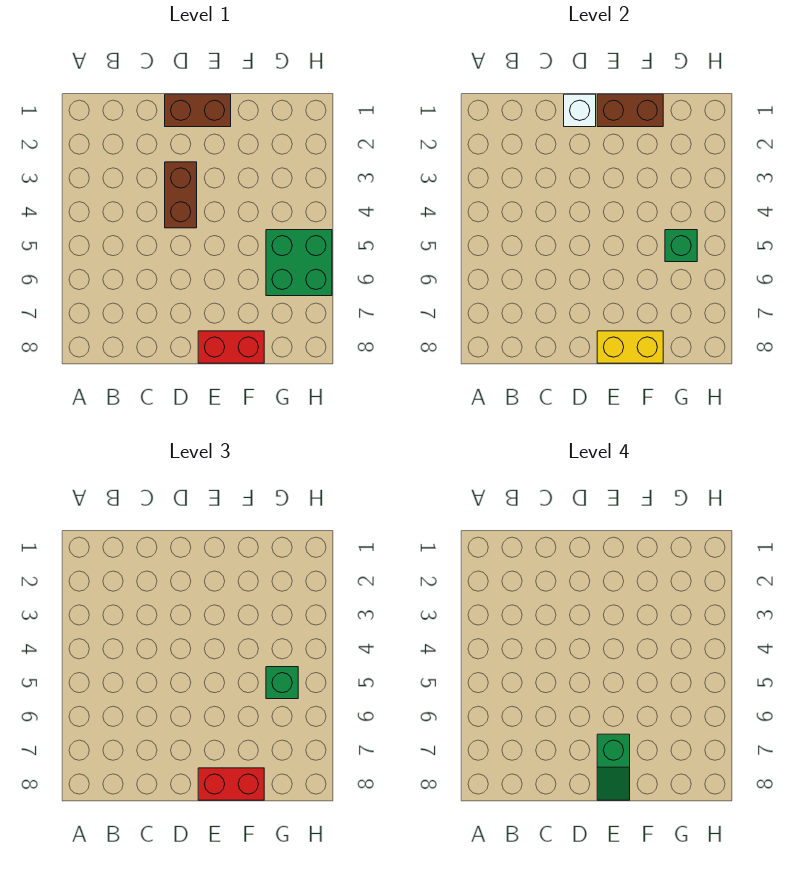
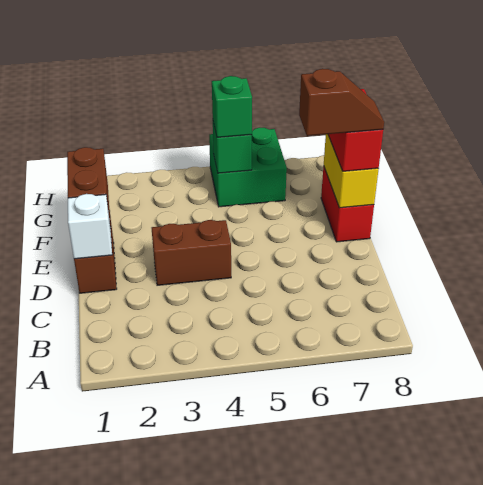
green slope E7:E8 level 4 top 7 -> brown slope E7:E8 level 4 top 7

